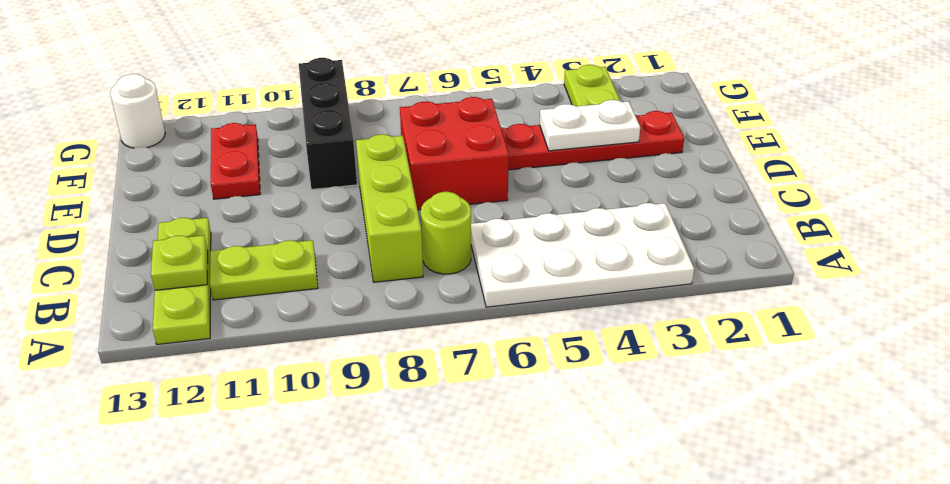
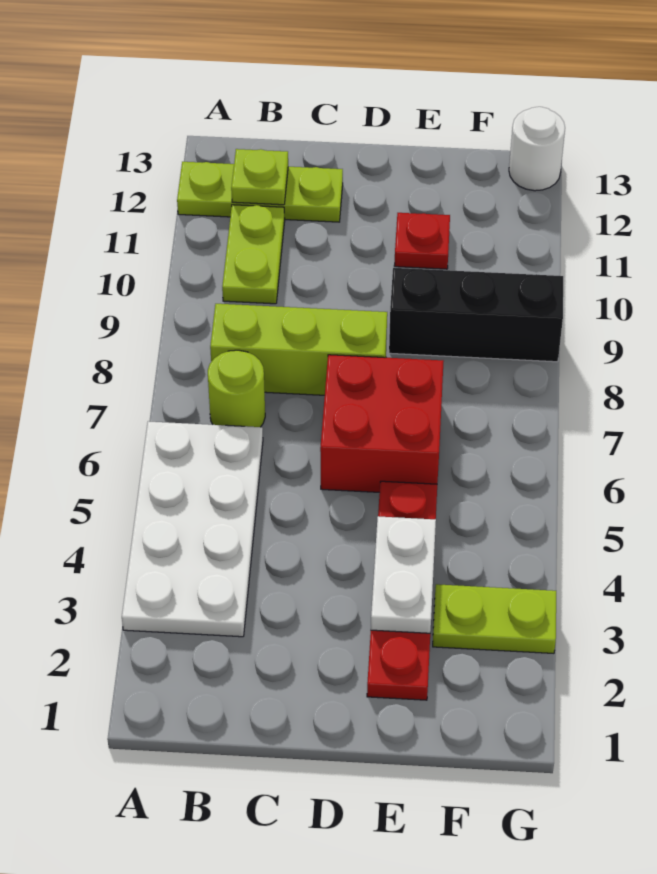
red plate E11:F11 level 1 -> red plate E11 level 1

